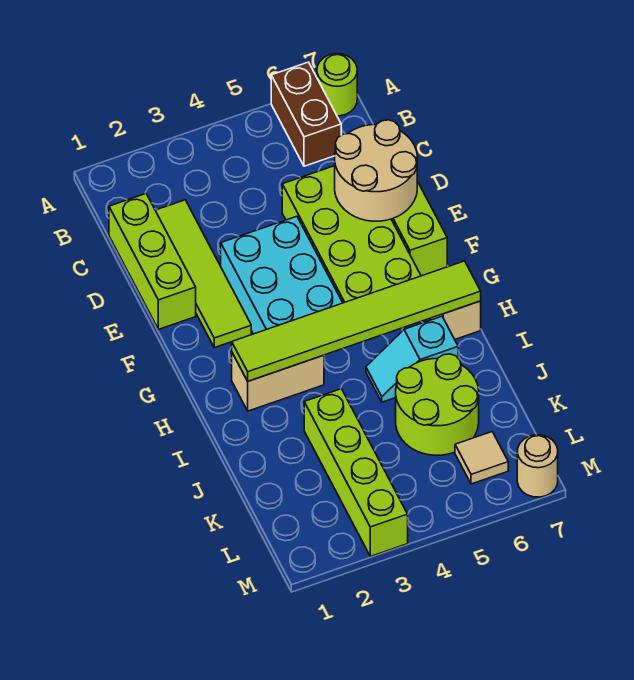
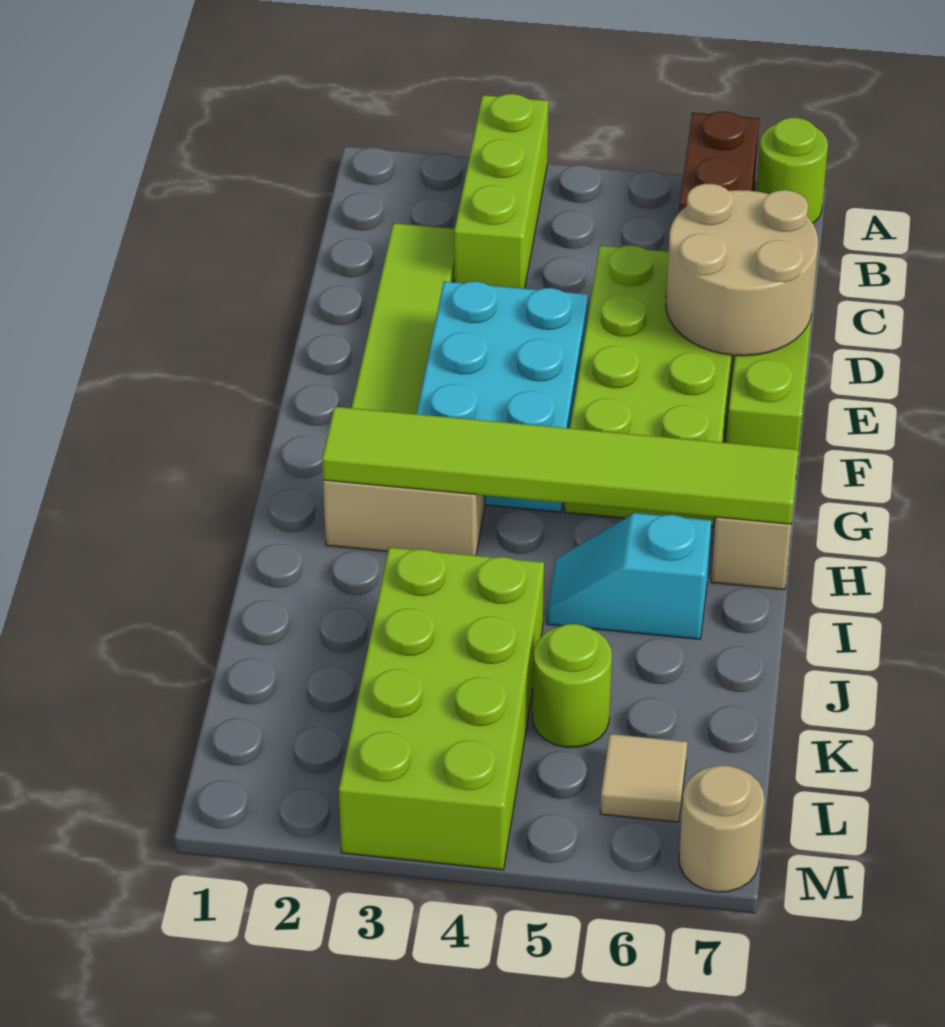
lime brick C1:E1 level 1 -> lime brick A3:C3 level 1
lime brick J3:M3 level 1 -> lime brick J3:M4 level 1
lime round brick J5:K6 level 1 -> lime round brick K5 level 1

